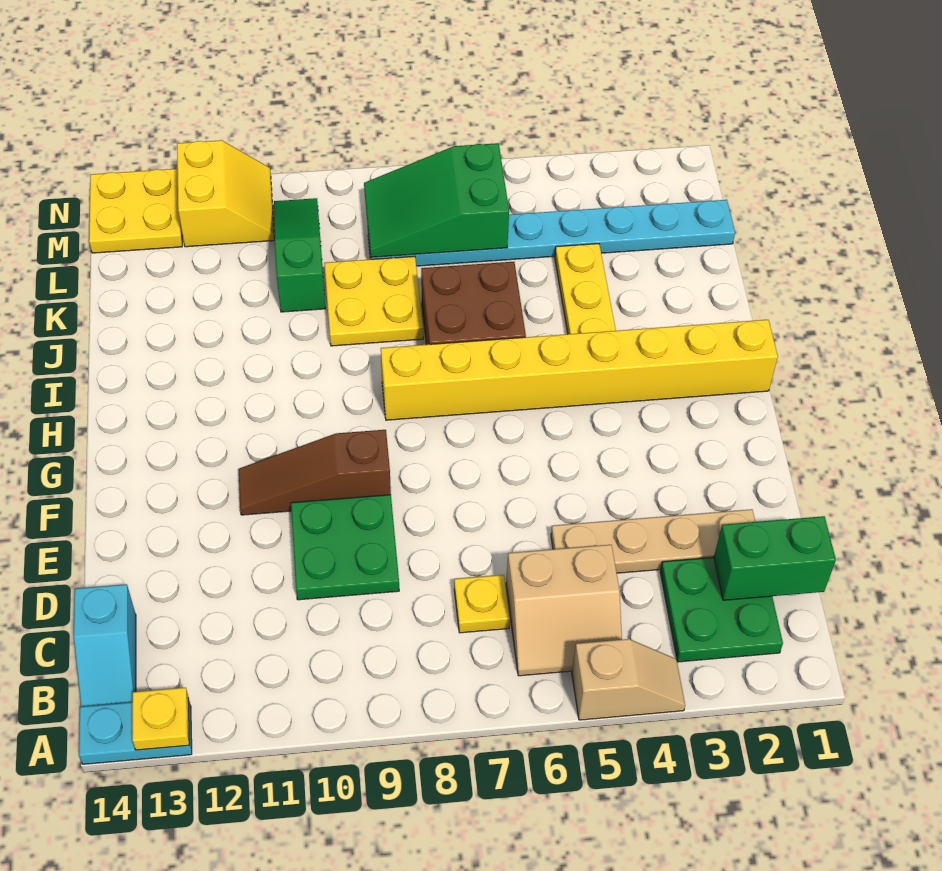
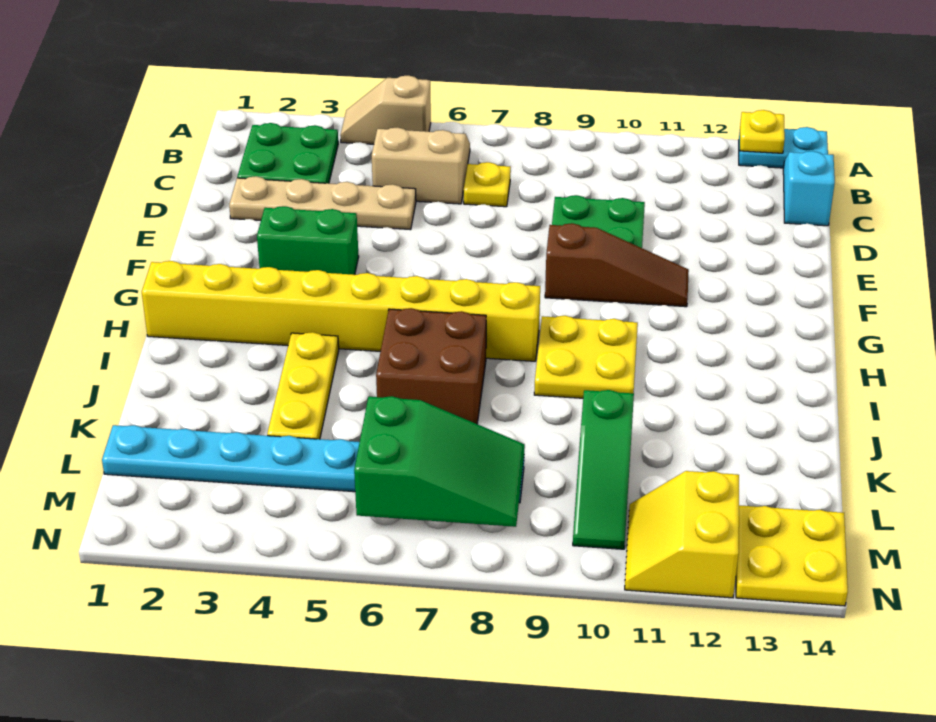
green brick C1:C2 level 2 -> green brick F3:F4 level 1
yellow plate J8:K9 level 1 -> yellow plate H9:I10 level 1

